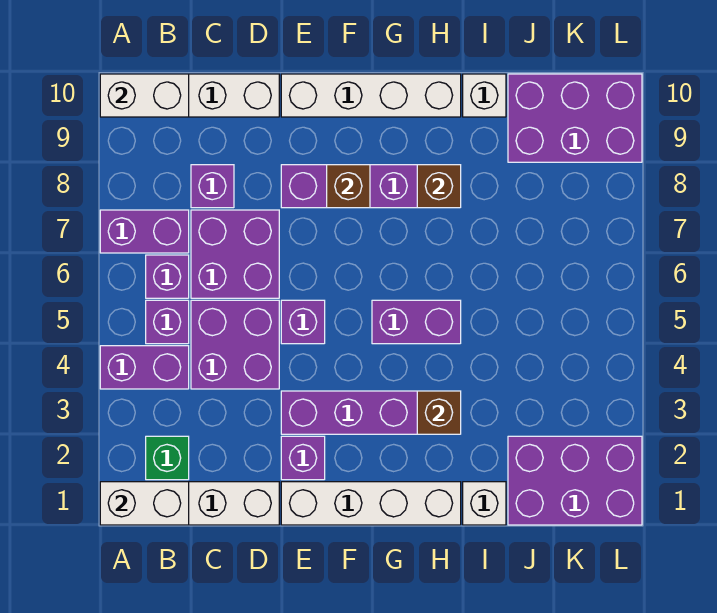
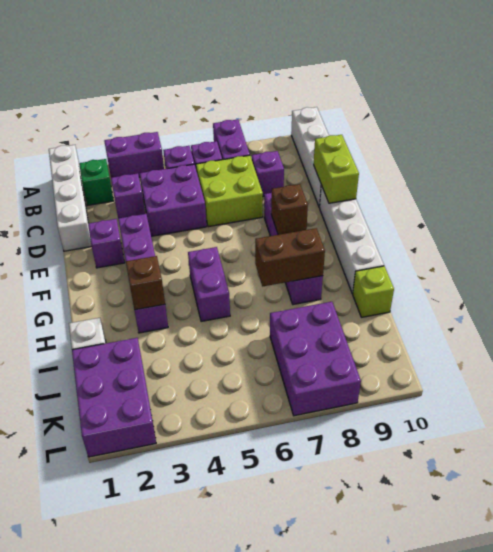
white brick A1:B1 level 2 -> none
purple brick A4:B4 level 1 -> purple brick A3:A4 level 1
white brick A10:B10 level 2 -> none
purple brick C6:D7 level 1 -> lime brick C6:D7 level 1
none -> lime brick D10:E10 level 2
white brick E1:H1 level 1 -> none
purple brick E5 level 1 -> purple brick C3 level 1
brown brick H8 level 2 -> brown brick H7:H8 level 2
white brick I10 level 1 -> lime brick I10 level 1
purple brick J9:L10 level 1 -> purple brick J7:L8 level 1

